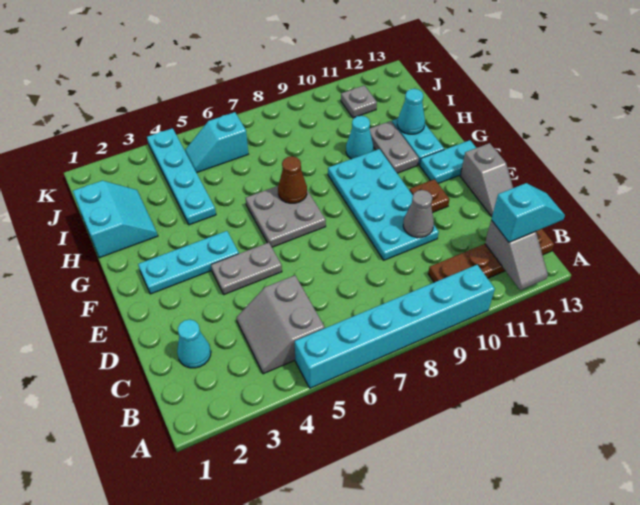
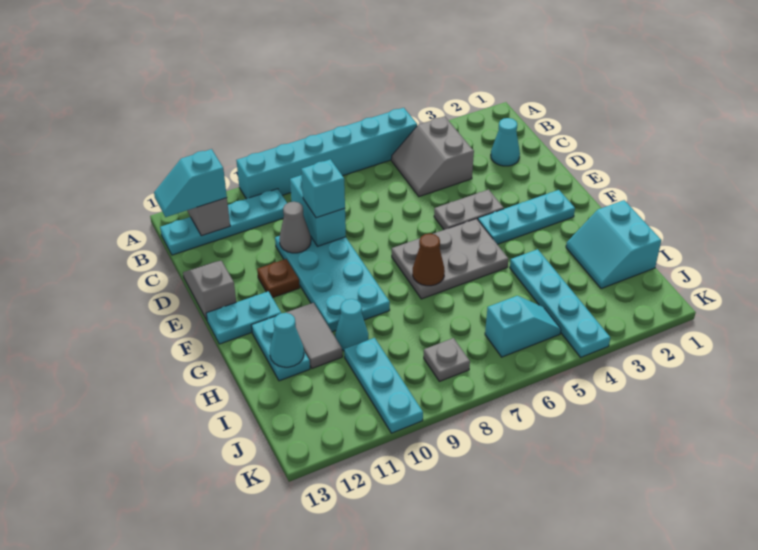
grey slope B4:C5 level 1 top 5 -> grey slope B4:C5 level 1 top 4
brown plate B10:B13 level 1 -> cyan plate B10:B13 level 1
none -> cyan brick C9:D9 level 2
none -> cyan brick D9 level 3
grey plate F6:G7 level 1 -> grey plate F5:G7 level 1
grey plate G11:H11 level 1 -> grey tile G11:H11 level 1
none -> cyan plate I10:K10 level 1
grey plate J11 level 1 -> grey plate J8 level 1

